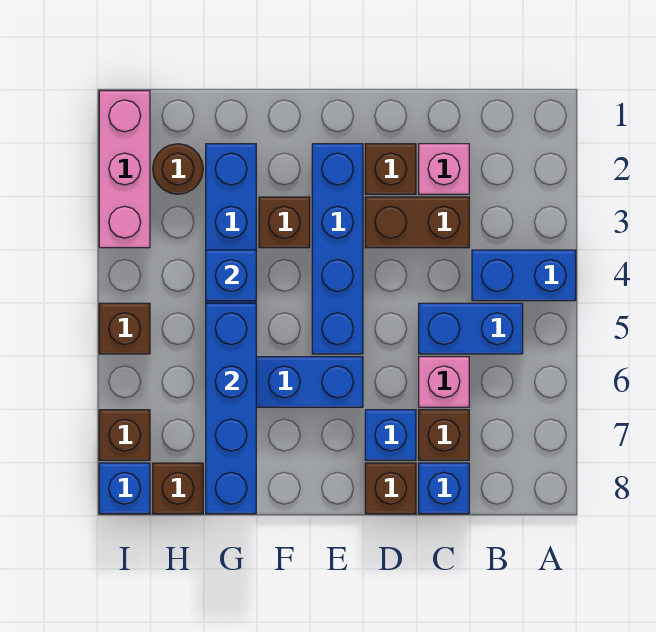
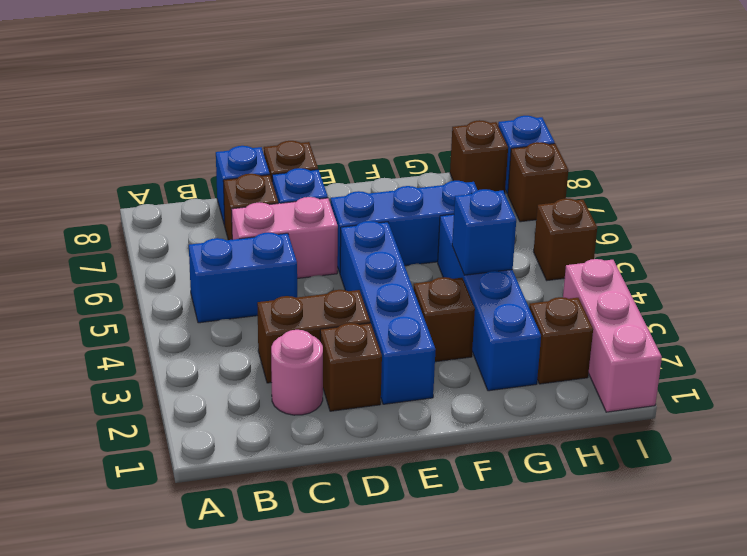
blue brick A4:B4 level 1 -> none
pink brick C2 level 1 -> pink round brick C2 level 1
pink brick C6 level 1 -> pink brick C6:D6 level 1
blue brick G5:G8 level 2 -> none
brown round brick H2 level 1 -> brown brick H2 level 1

